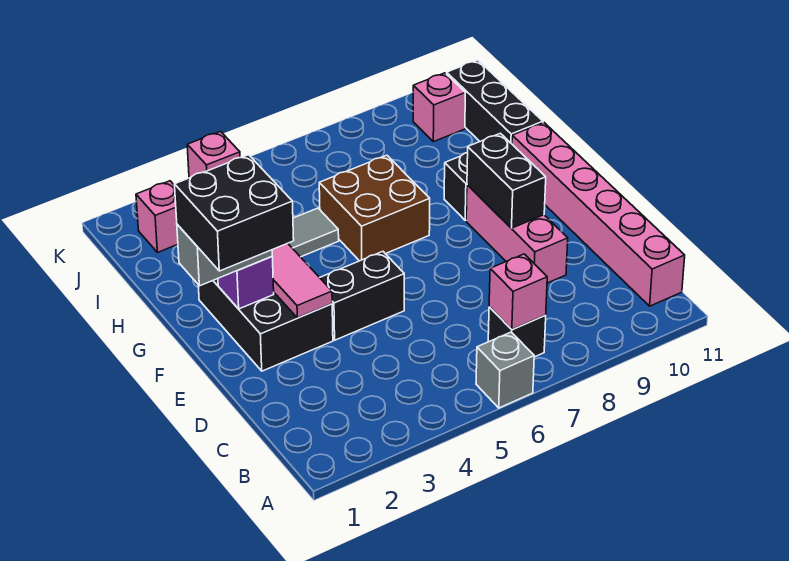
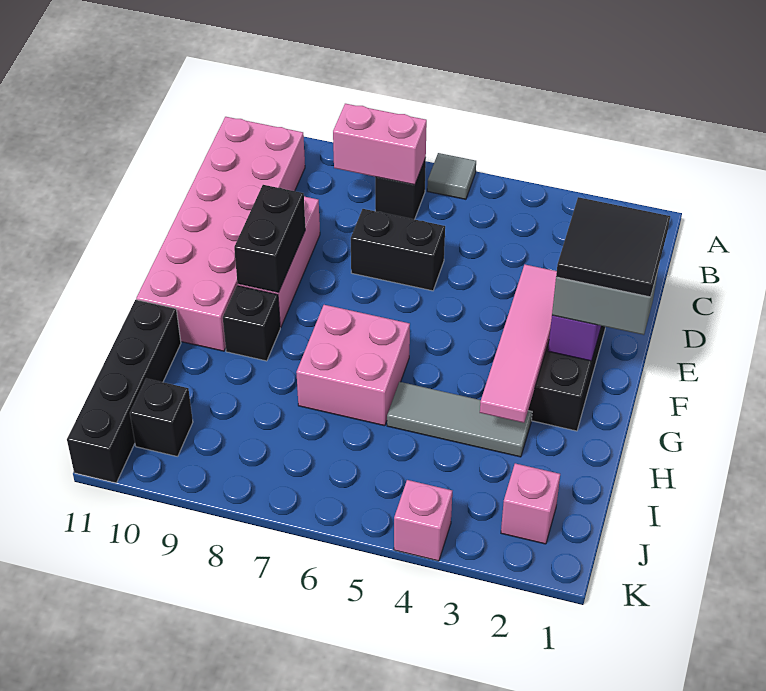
grey brick A6 level 1 -> grey tile A6 level 1
pink brick B7 level 2 -> pink brick B7:B8 level 2
pink brick B11:G11 level 1 -> pink brick B10:G11 level 1
black brick E1:F2 level 4 -> black tile E1:F2 level 4
black brick E4:E5 level 1 -> black brick D6:D7 level 1
brown brick G6:H7 level 1 -> pink brick G6:H7 level 1
black brick H11:J11 level 1 -> black brick H11:K11 level 1
pink brick J10 level 1 -> black brick J10 level 1

